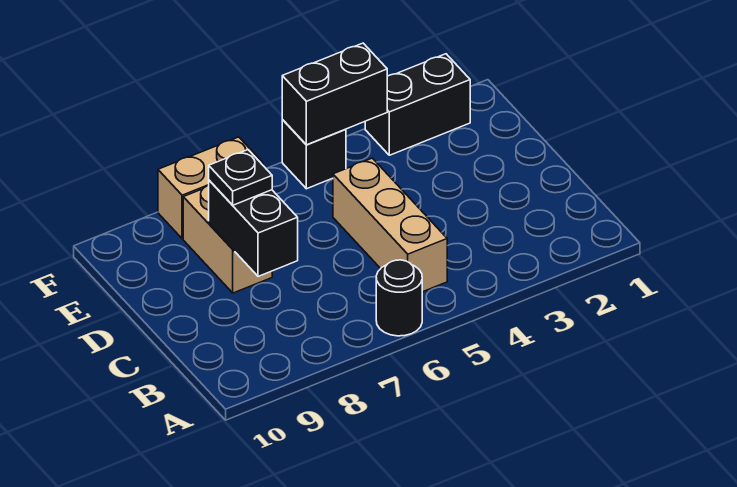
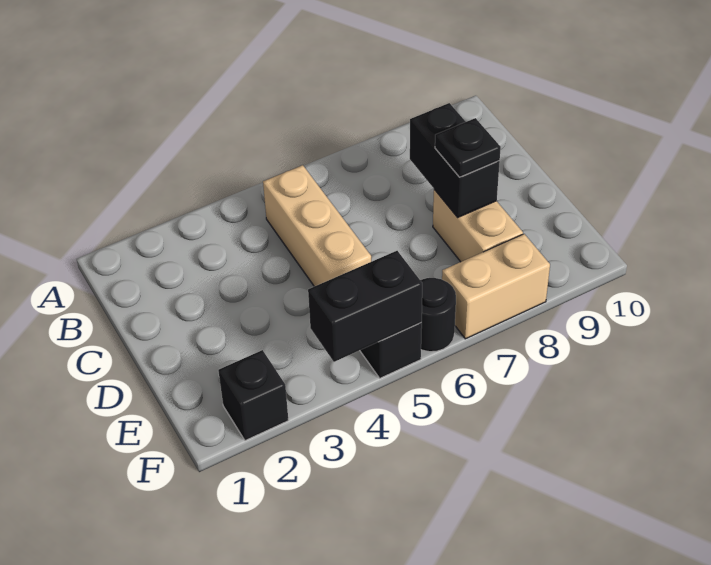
black round brick A6 level 1 -> black round brick F6 level 1
black brick F2:F3 level 1 -> black brick F2 level 1

